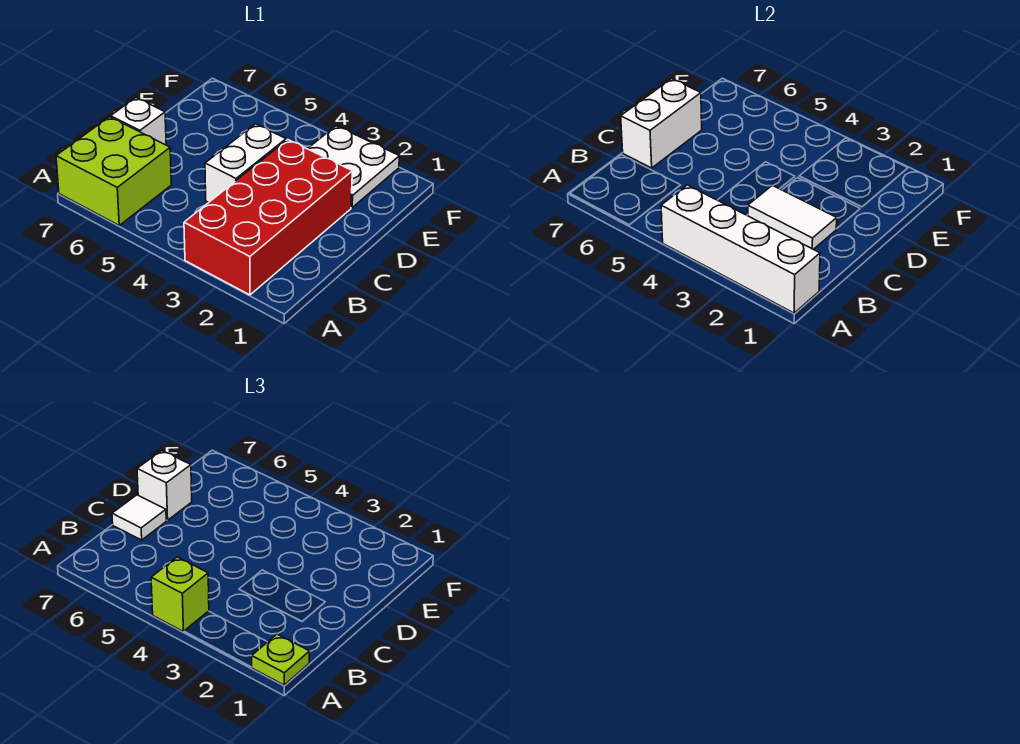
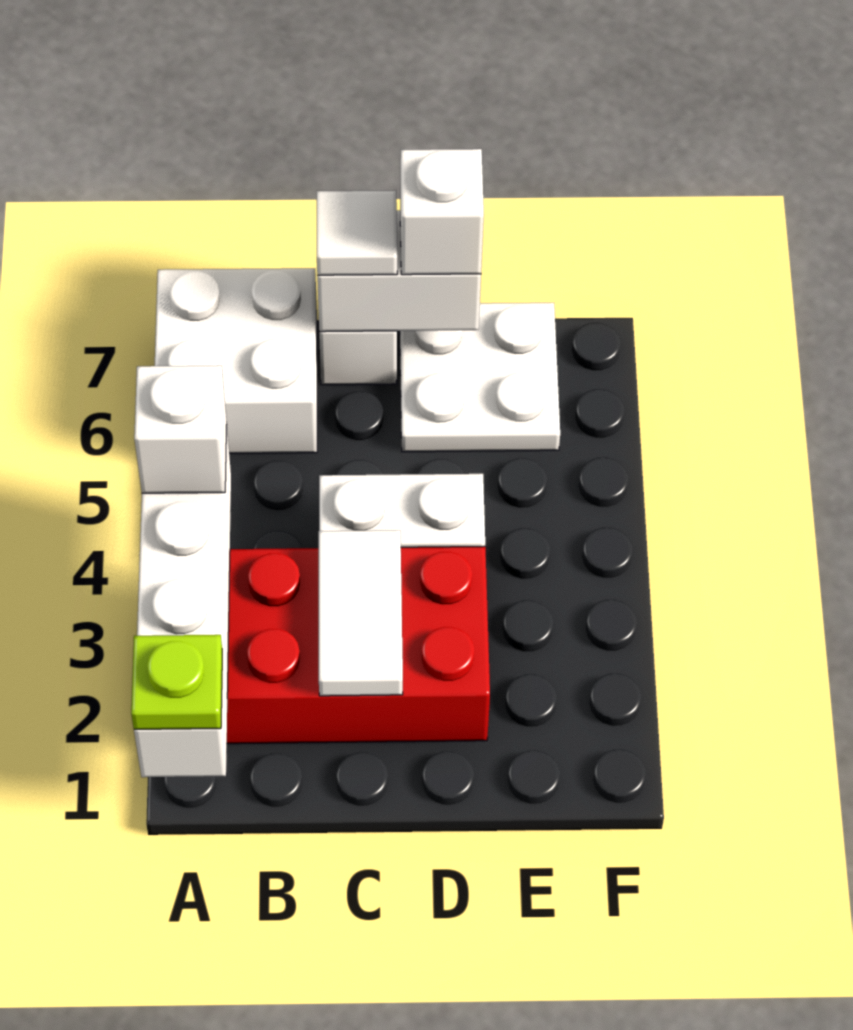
lime brick A4 level 3 -> white brick A4 level 3
lime brick A6:B7 level 1 -> white brick A6:B7 level 1
white plate E2:F3 level 1 -> white plate D6:E7 level 1

